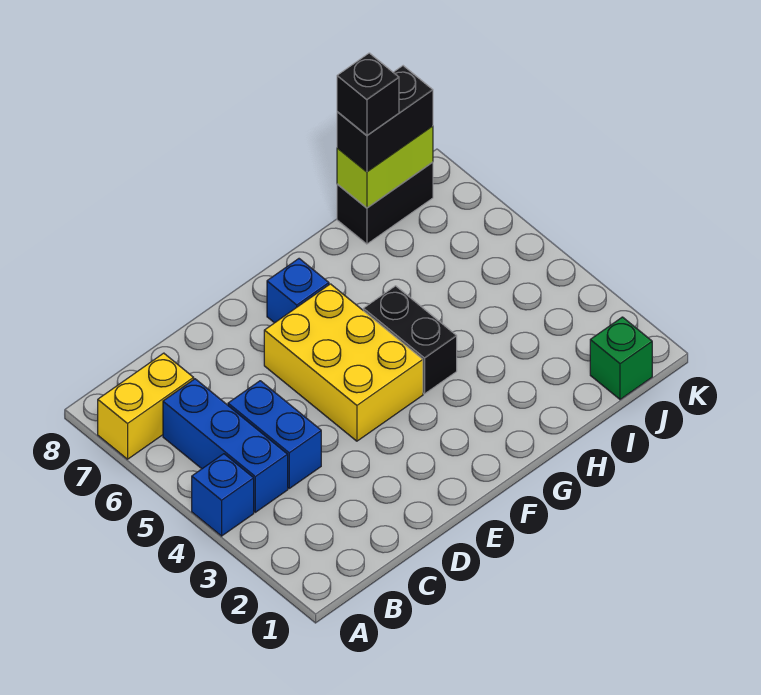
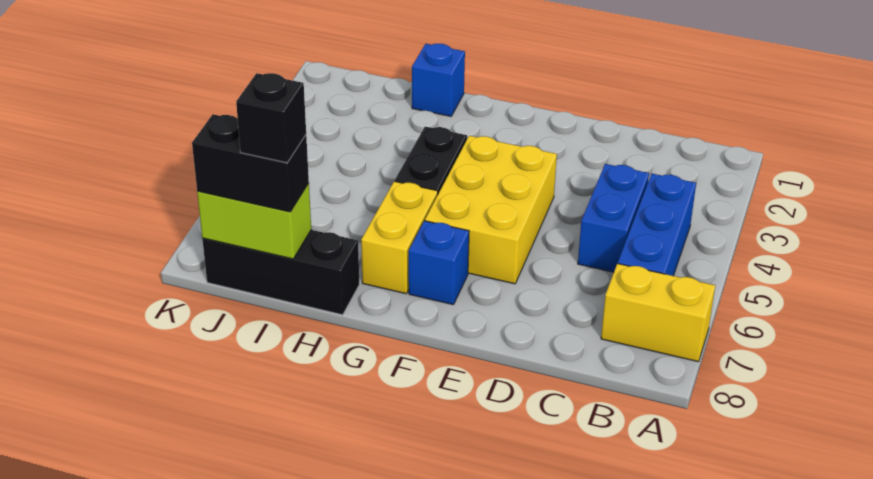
blue brick A4 level 1 -> blue brick H1 level 1
none -> yellow brick G6:G7 level 1
black brick I8:J8 level 1 -> black brick H8:J8 level 1
green brick J1 level 1 -> none

